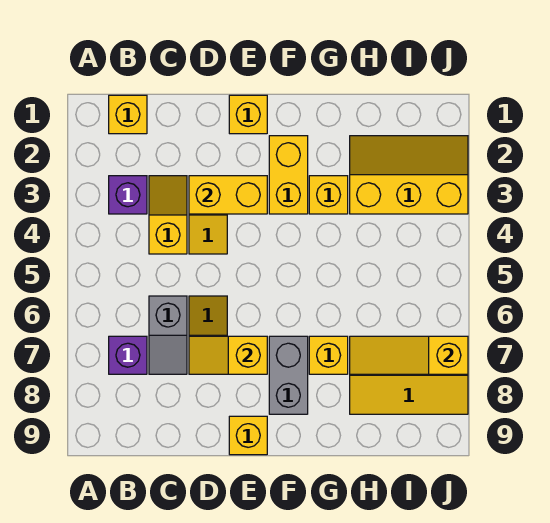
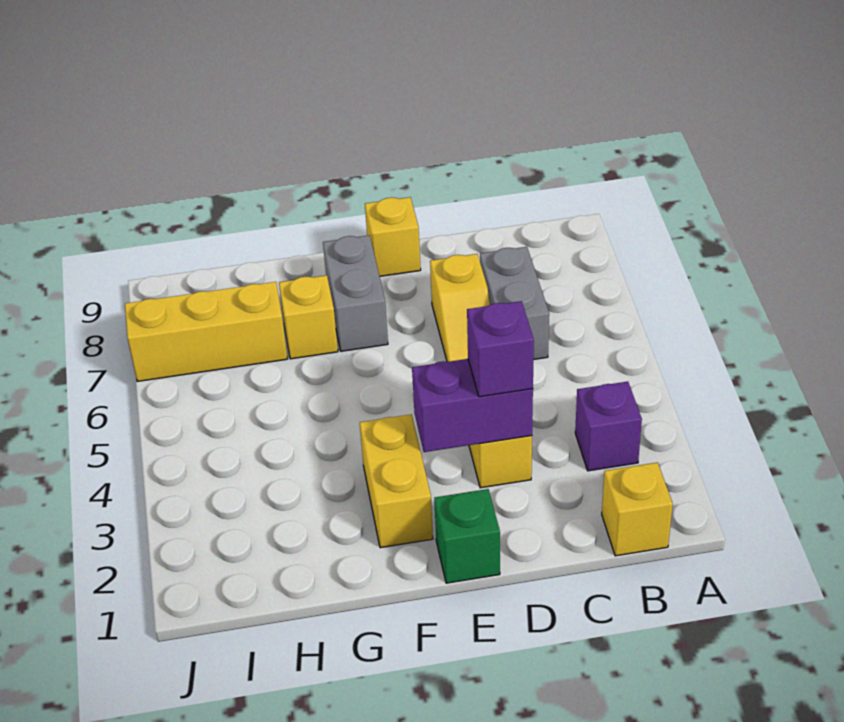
purple brick B7 level 1 -> purple brick D3 level 3
yellow slope C3:C4 level 1 top 4 -> none
grey slope C6:C7 level 1 top 6 -> grey brick C6:C7 level 1
yellow brick D3:E3 level 2 -> purple brick D3:E3 level 2
yellow slope D7:E7 level 2 top E -> none
yellow brick E1 level 1 -> green brick E1 level 1
yellow brick G3 level 1 -> none
yellow slope H2:J3 level 1 top 3 -> none
yellow slope H7:J7 level 2 top J -> none

